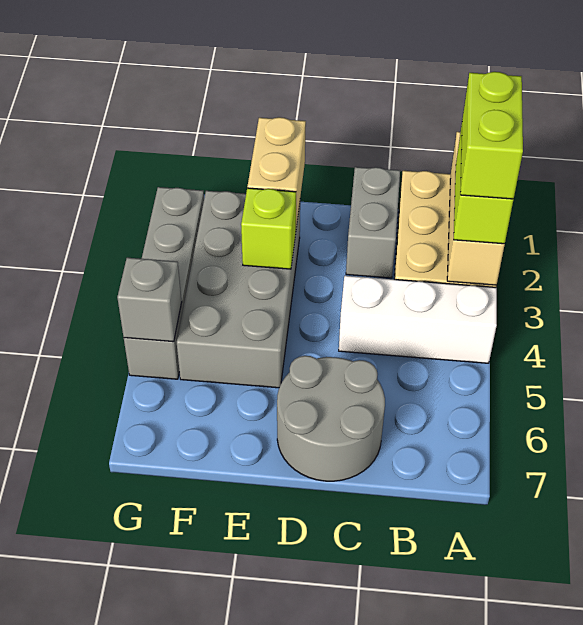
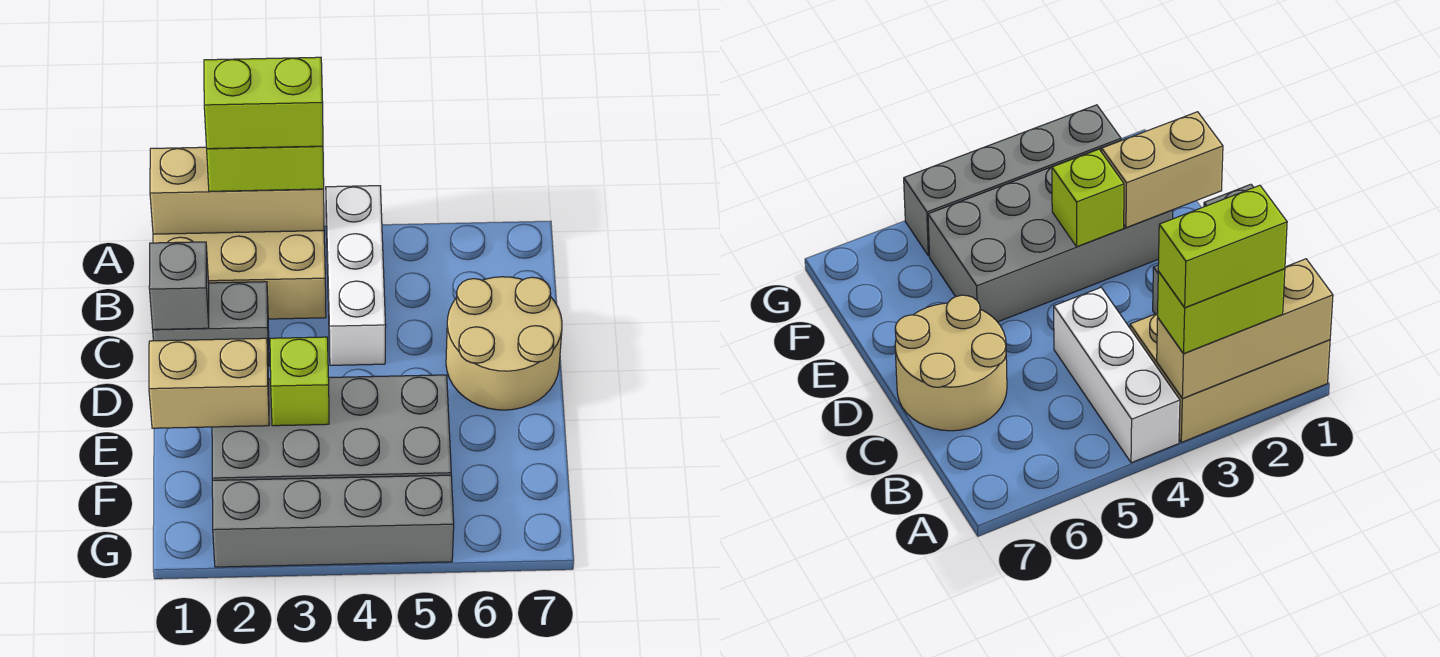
grey round brick C6:D7 level 1 -> tan round brick C6:D7 level 1
grey brick G5 level 2 -> grey brick C1 level 2

